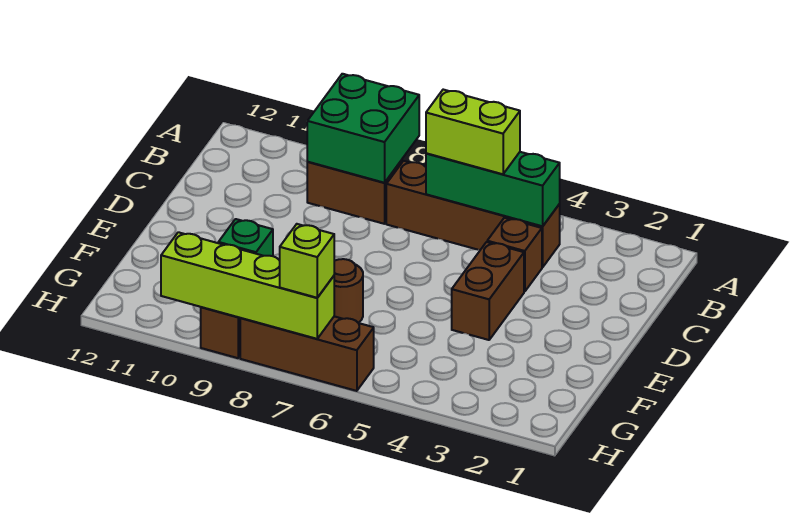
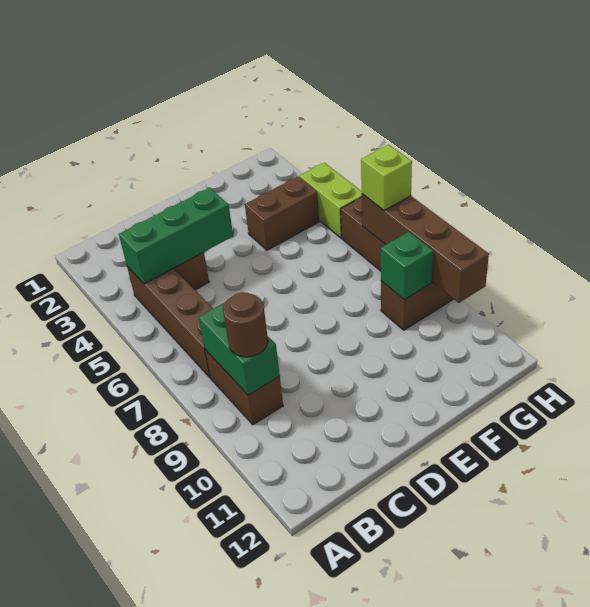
green brick A8:B9 level 2 -> green brick B8:B9 level 2
green brick B4:B6 level 2 -> green brick B4:D4 level 2
lime brick B5:B6 level 3 -> lime brick H4:H5 level 1
brown brick D4:E4 level 1 -> brown brick F4:G4 level 1
brown round brick F7 level 1 -> brown round brick B9 level 3
lime brick H7:H10 level 2 -> brown brick H7:H10 level 2

